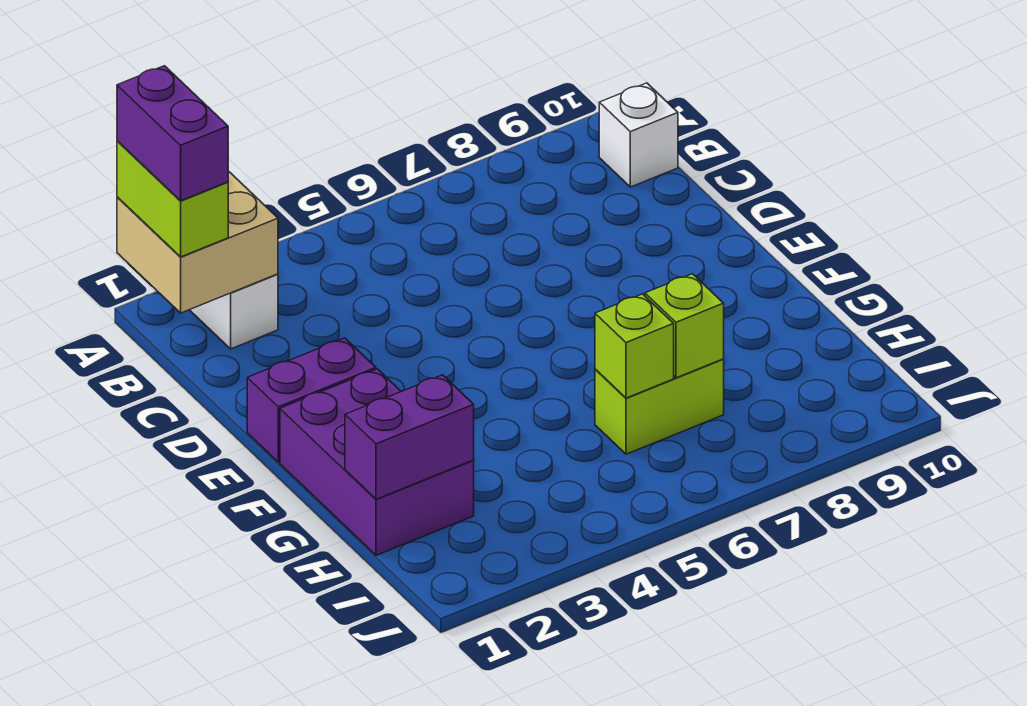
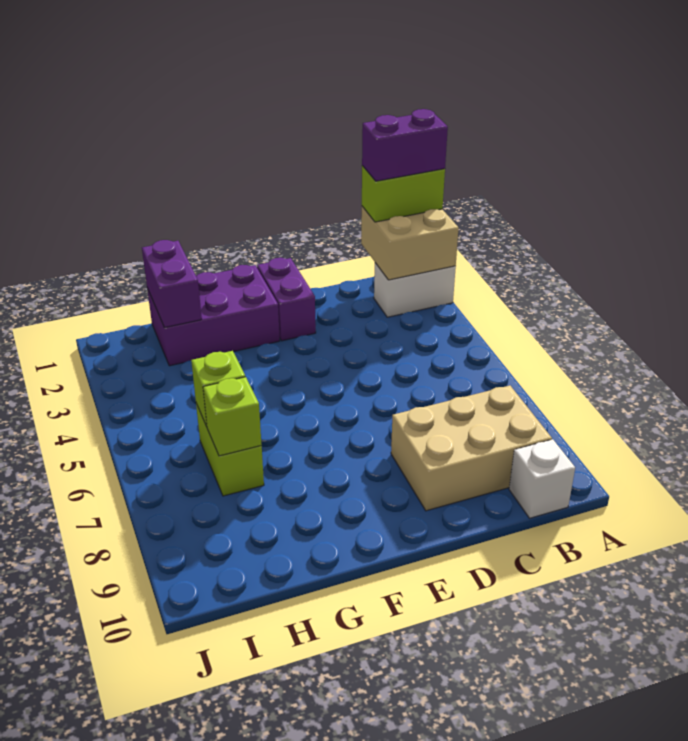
none -> tan brick B8:D9 level 1

